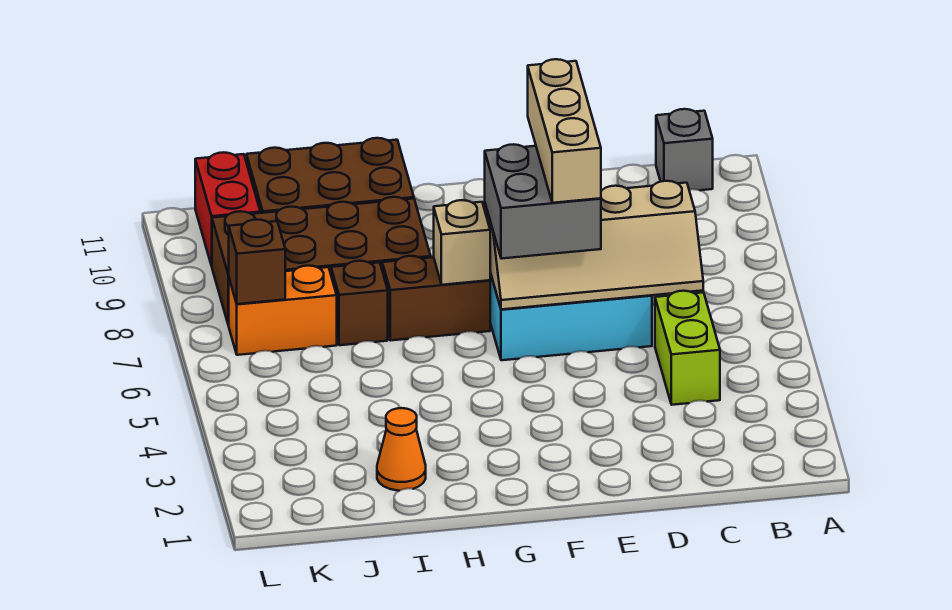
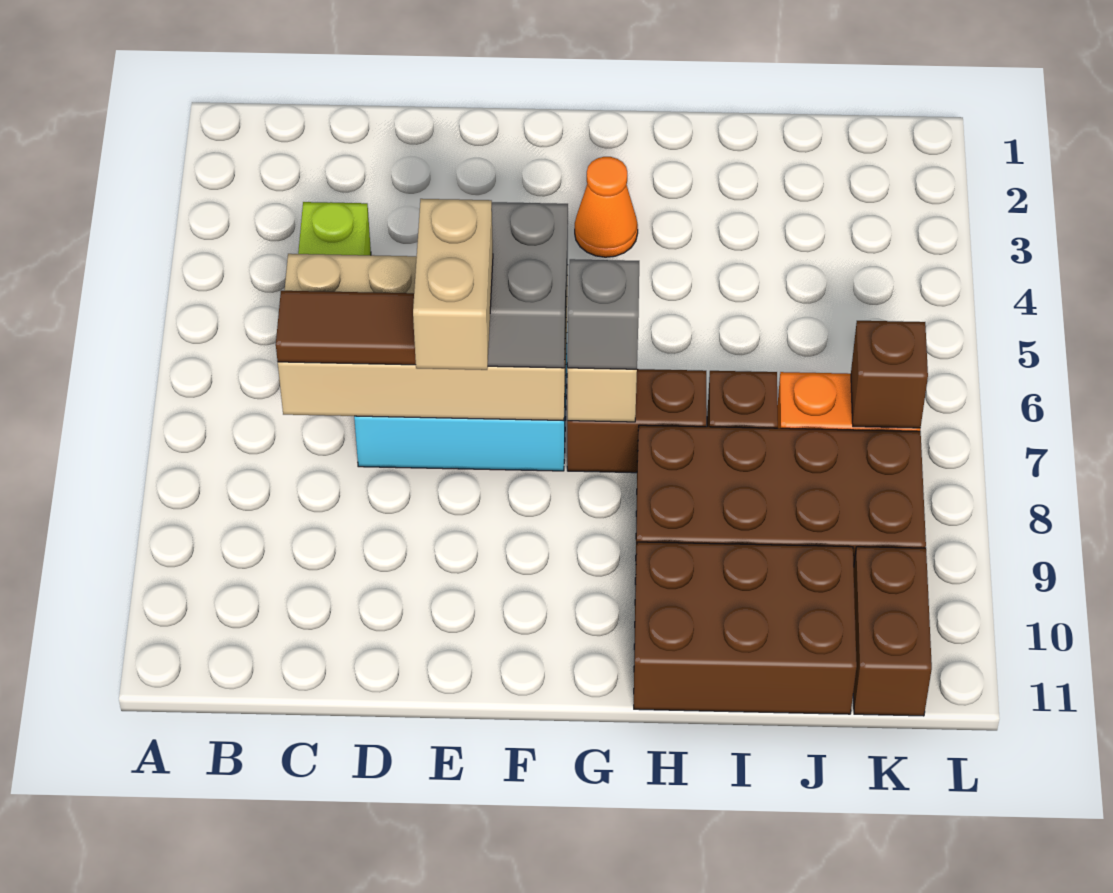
grey brick B11 level 1 -> grey brick G7 level 3
tan slope C6:F7 level 2 top 7 -> tan brick C6:F7 level 2
none -> brown tile C7:D7 level 3
tan brick E6:E8 level 4 -> tan brick E7:E8 level 4
orange cone I2 level 1 -> orange cone G3 level 1
red brick K10:K11 level 1 -> brown brick K10:K11 level 1

